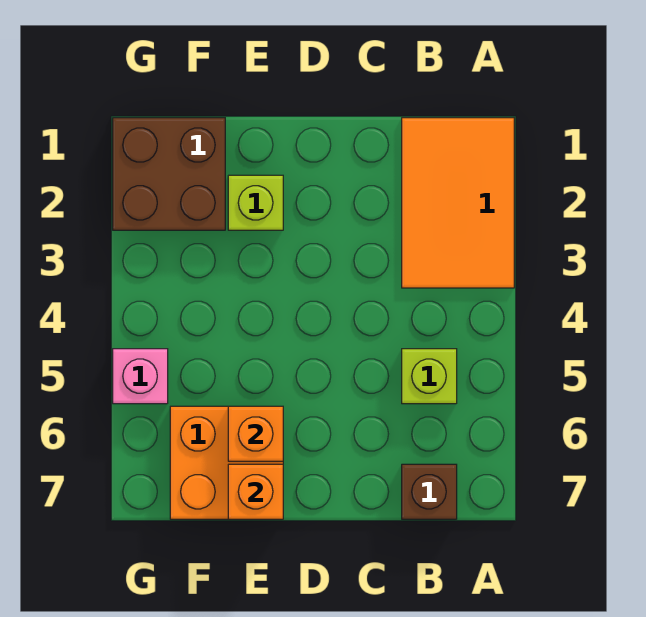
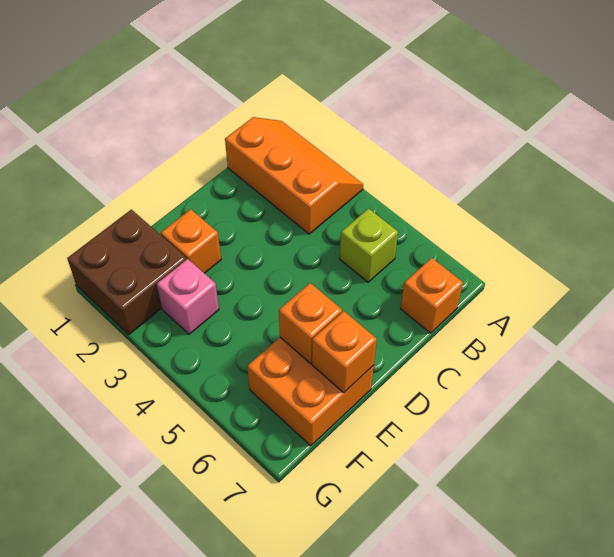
orange tile A1:B3 level 1 -> orange slope A1:B3 level 1 top B
brown brick B7 level 1 -> orange brick B7 level 1
lime brick E2 level 1 -> orange brick E2 level 1
pink brick G5 level 1 -> pink brick F3 level 1

